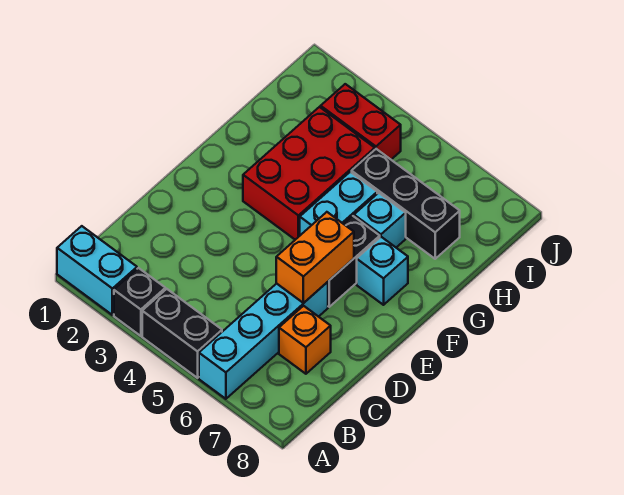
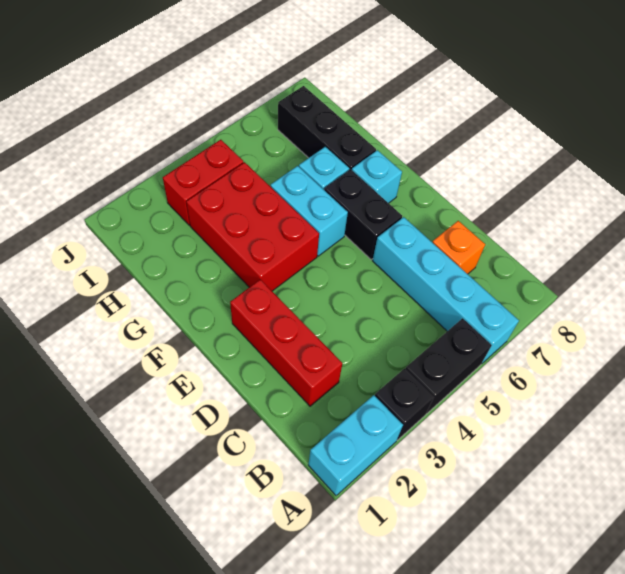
none -> red brick C2:E2 level 1
orange brick D6:E6 level 2 -> none
black brick H5:H7 level 1 -> black brick G7:I7 level 1

